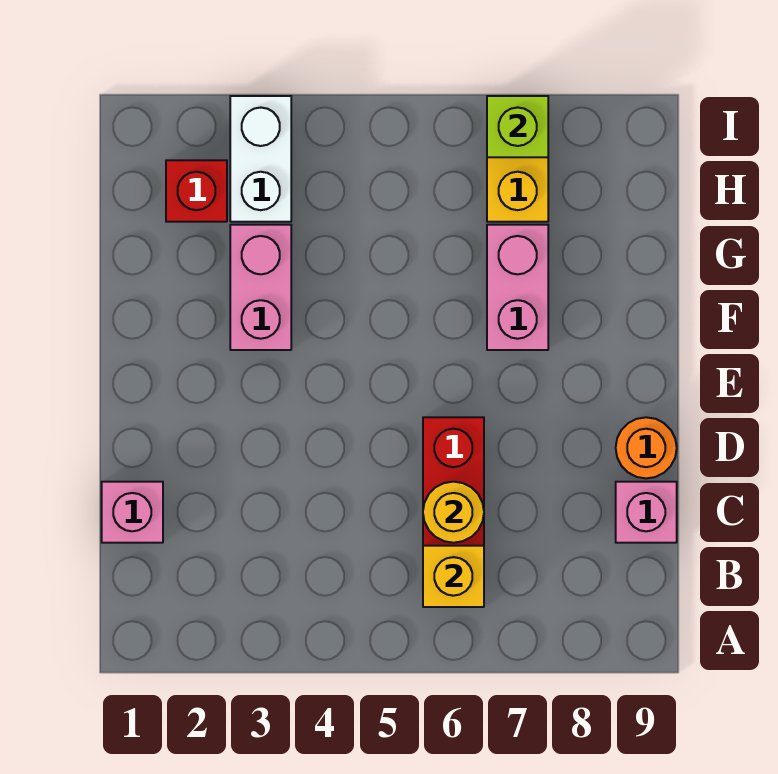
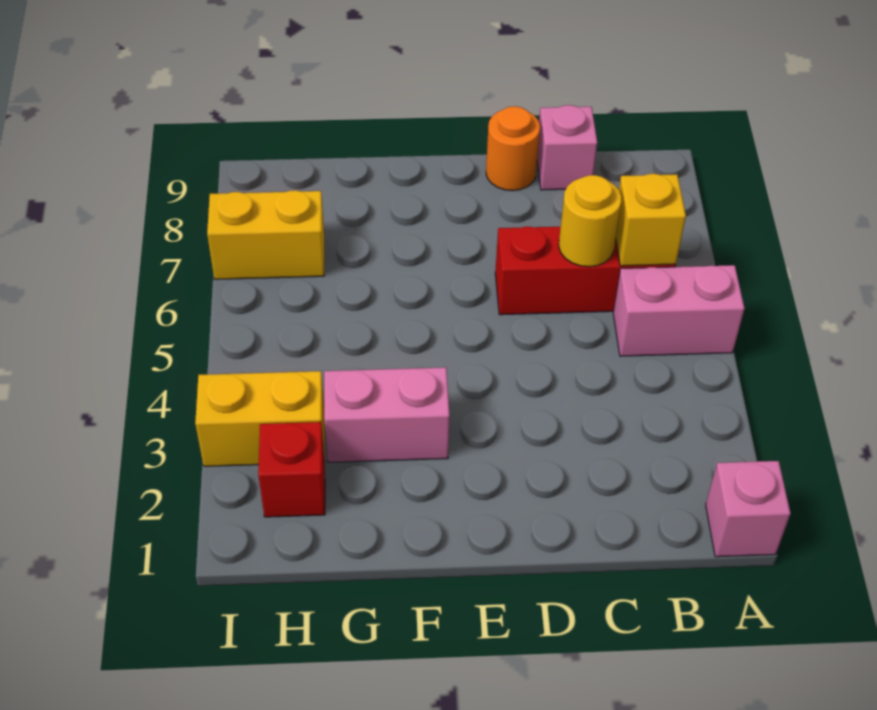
pink brick C1 level 1 -> pink brick A1 level 1
pink brick F7:G7 level 1 -> pink brick A5:B5 level 1
white brick H3:I3 level 1 -> yellow brick H3:I3 level 1
lime brick I7 level 2 -> none

